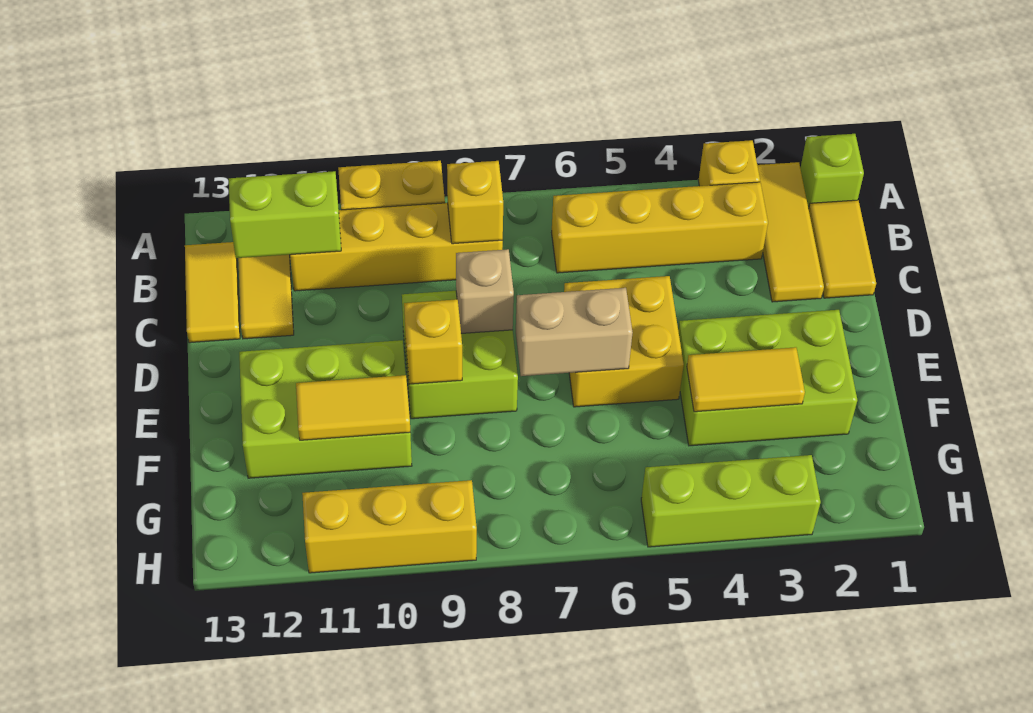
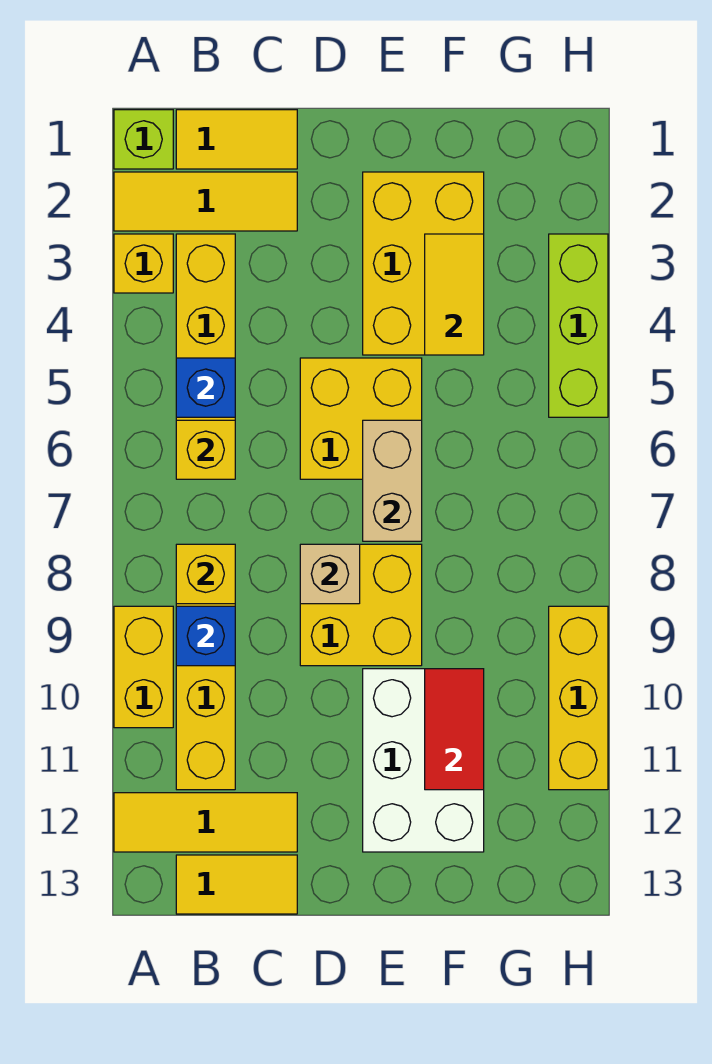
none -> blue brick B5 level 2
none -> blue brick B9 level 2
lime brick B11:B12 level 2 -> none
lime brick D8:E9 level 1 -> yellow brick D8:E9 level 1
lime brick E2:F4 level 1 -> yellow brick E2:F4 level 1
yellow brick E9 level 2 -> yellow brick B6 level 2
lime brick E10:F12 level 1 -> white brick E10:F12 level 1
yellow tile F10:F11 level 2 -> red tile F10:F11 level 2

